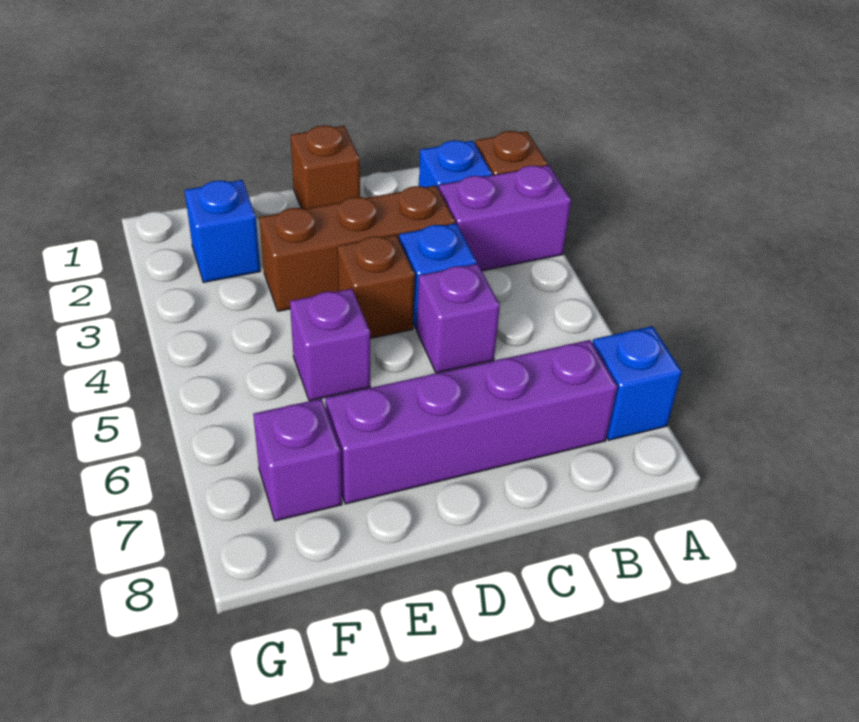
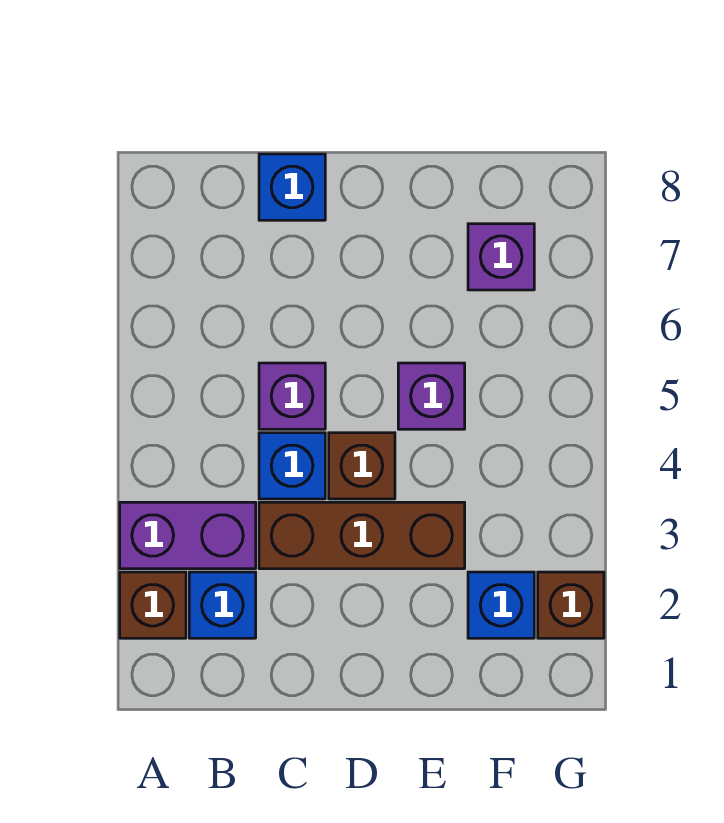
blue brick A7 level 1 -> blue brick C8 level 1
purple brick B7:E7 level 1 -> none
brown brick D1 level 1 -> brown brick G2 level 1

